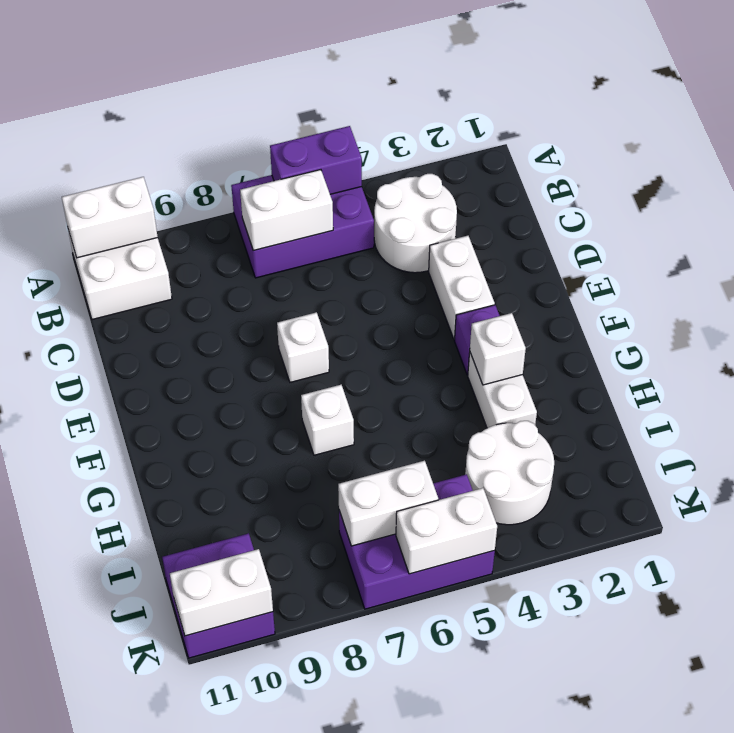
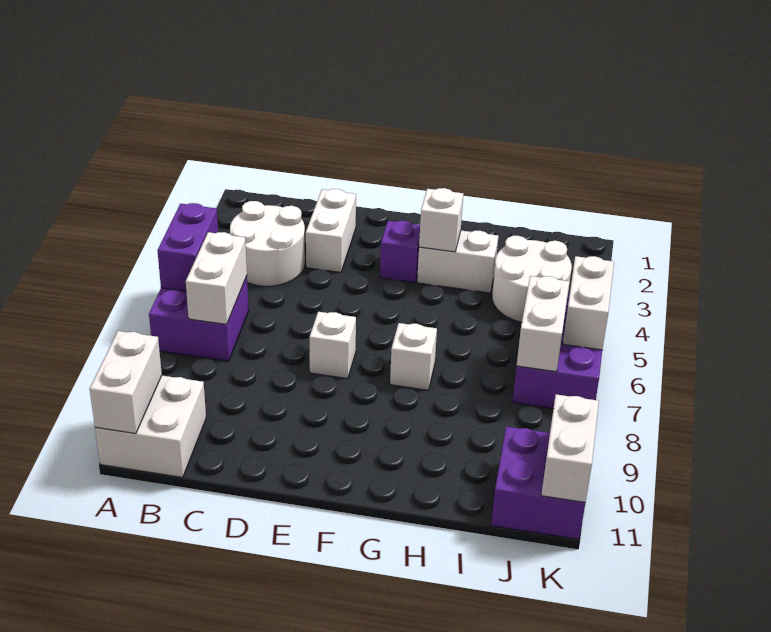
purple brick A5:B7 level 1 -> purple brick A6:B7 level 1
white brick D3:E3 level 1 -> white brick D2:D3 level 1

